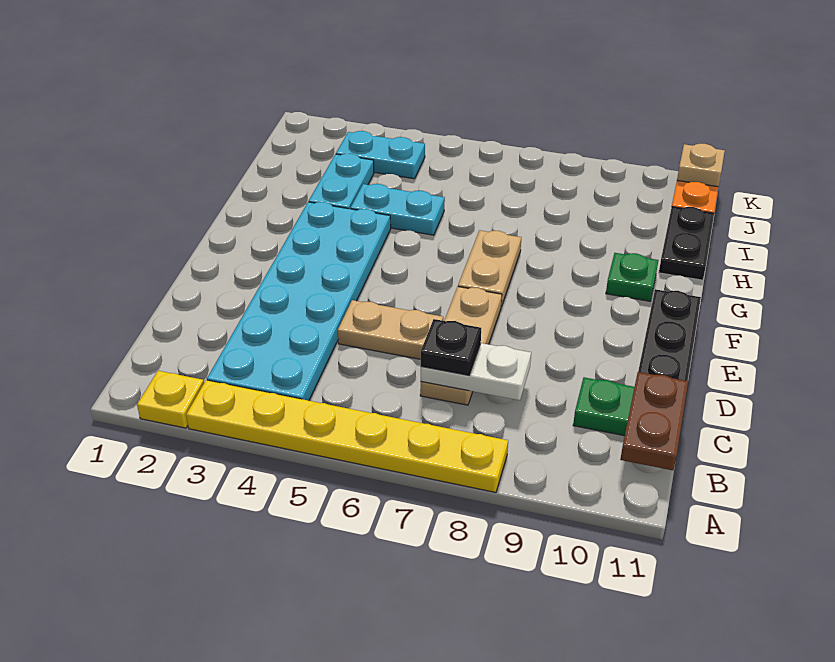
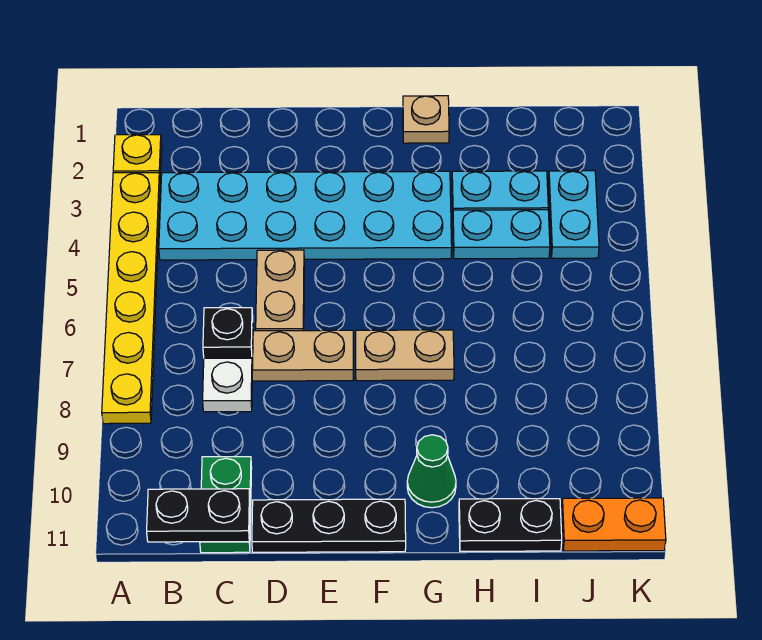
brown plate B11:C11 level 2 -> black plate B11:C11 level 2
green plate G10 level 1 -> green cone G10 level 1
cyan plate H4:H5 level 1 -> cyan plate H4:I4 level 1
tan plate K11 level 2 -> tan plate G1 level 1

